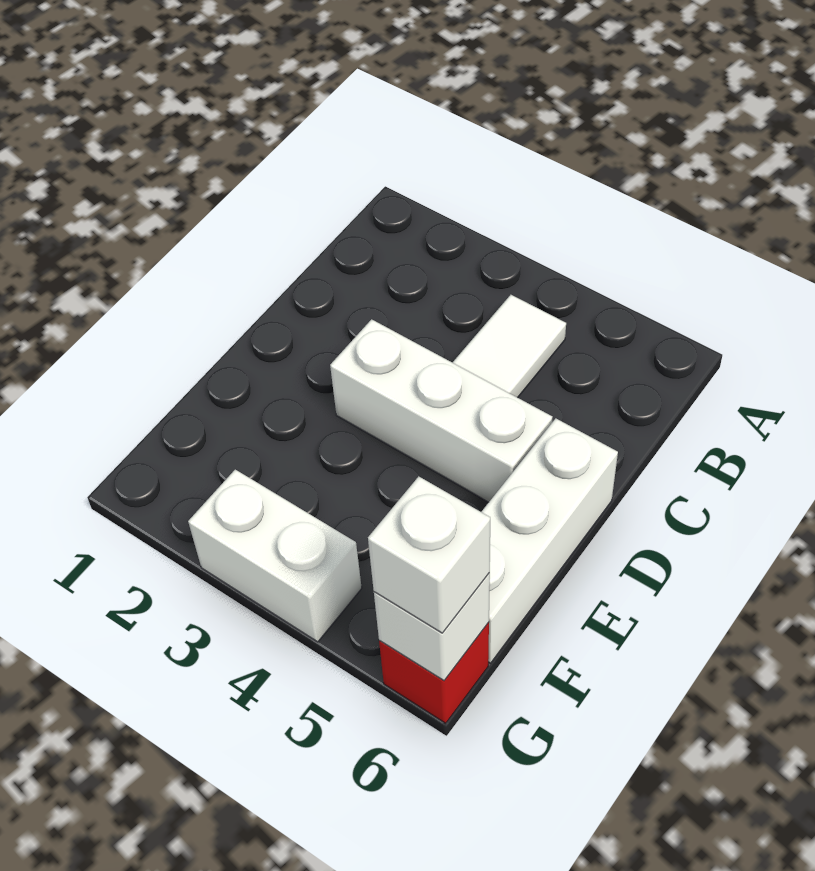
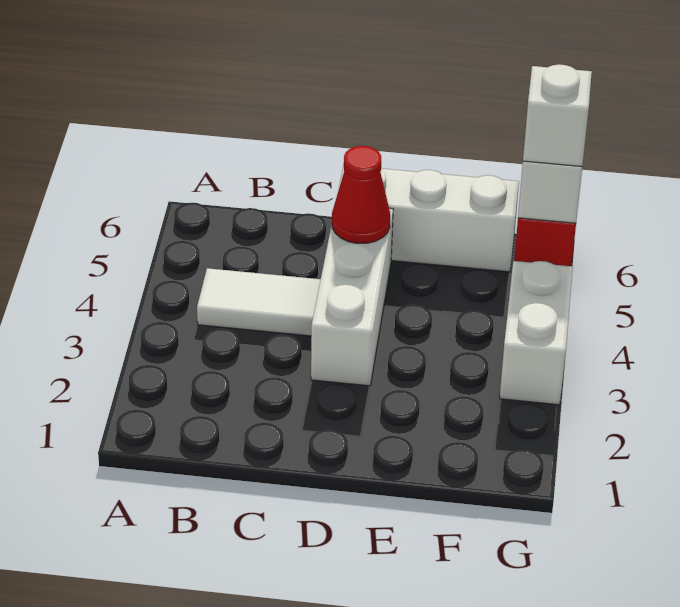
none -> red cone D5 level 2

